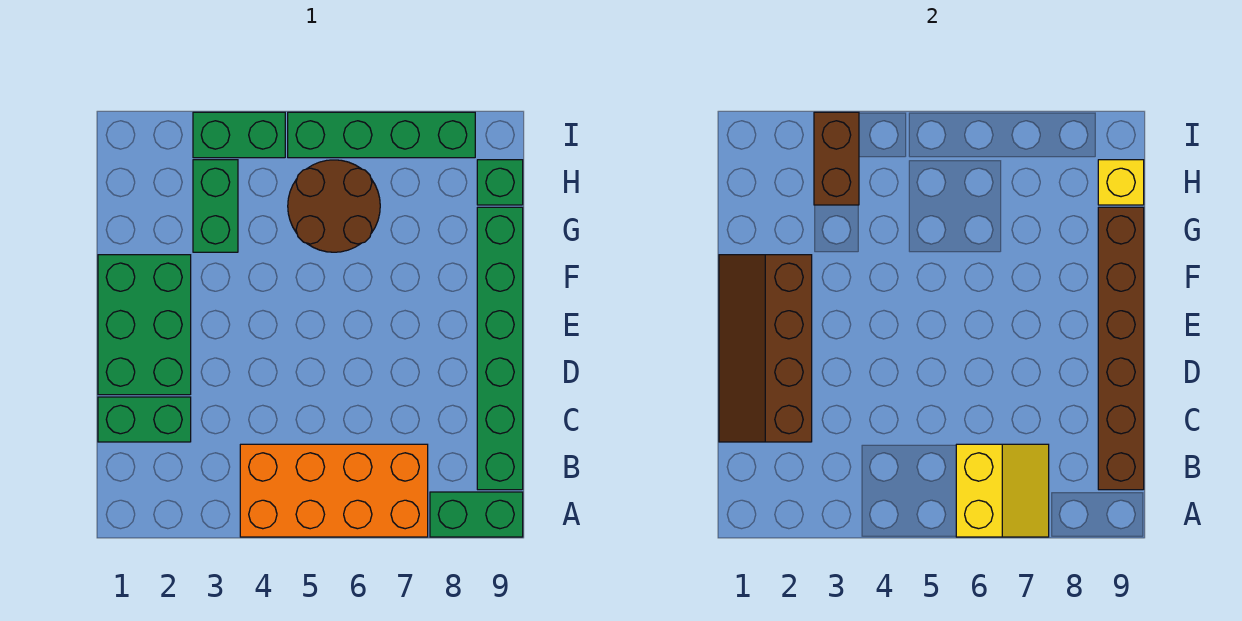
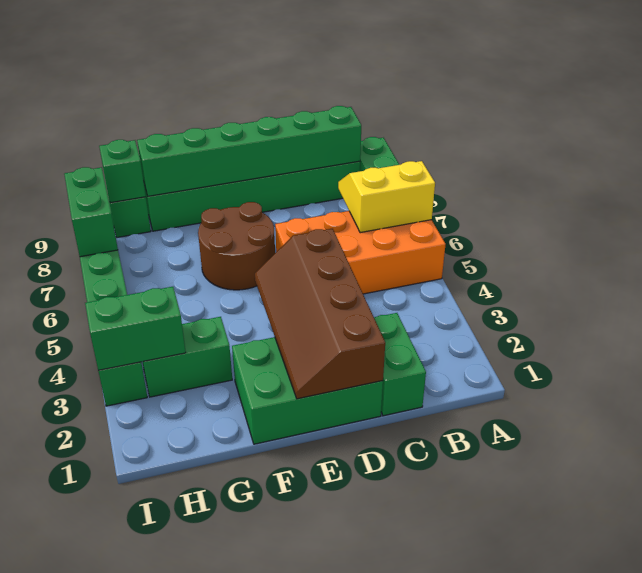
orange brick A4:B7 level 1 -> orange brick A5:D6 level 1
brown brick B9:G9 level 2 -> green brick B9:G9 level 2
brown slope C1:F2 level 2 top 2 -> brown slope D1:E4 level 2 top D
brown round brick G5:H6 level 1 -> brown round brick E6:F7 level 1
brown brick H3:I3 level 2 -> green brick H3:I3 level 2
yellow brick H9 level 2 -> green brick H9 level 2
none -> green brick I7:I8 level 2

